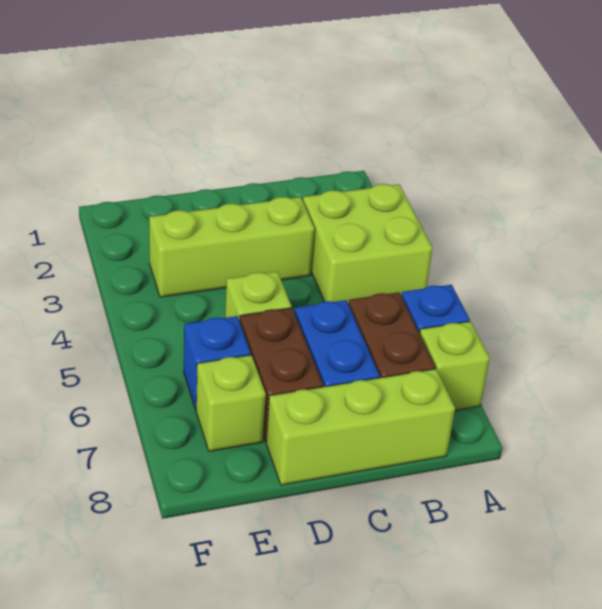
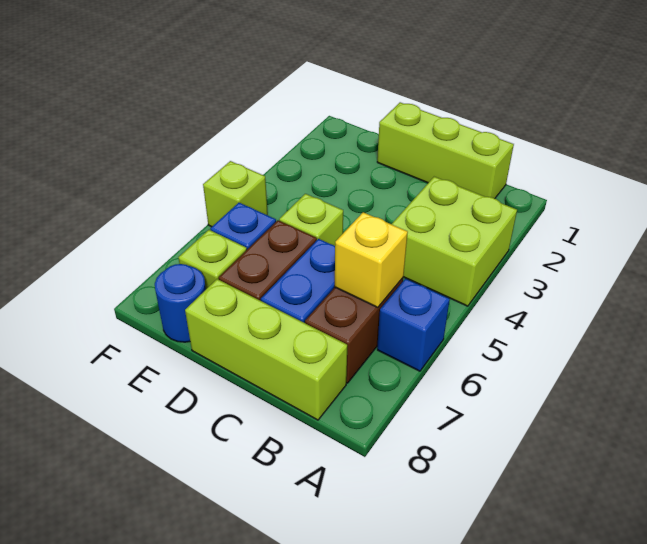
lime brick A7 level 1 -> lime brick F5 level 1
none -> yellow brick B6 level 2
lime brick C3:E3 level 1 -> lime brick B1:D1 level 1
none -> blue round brick E8 level 1

